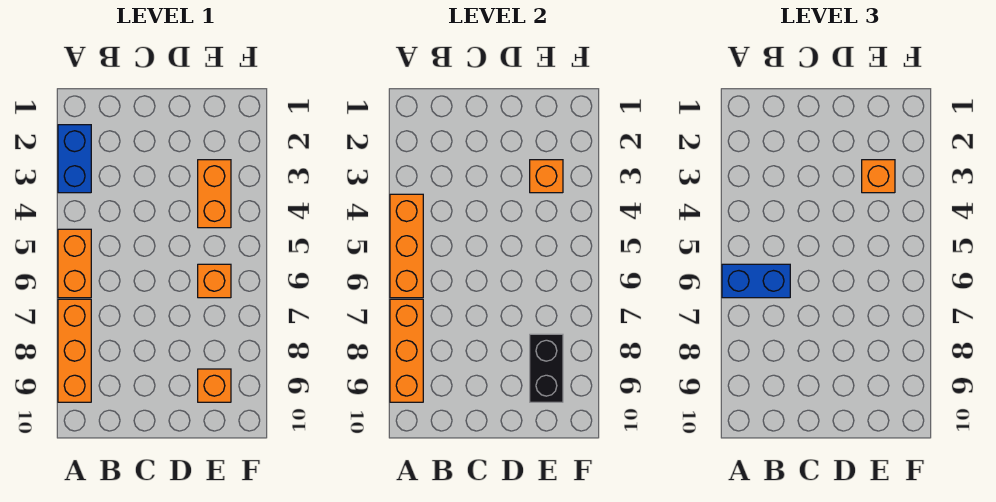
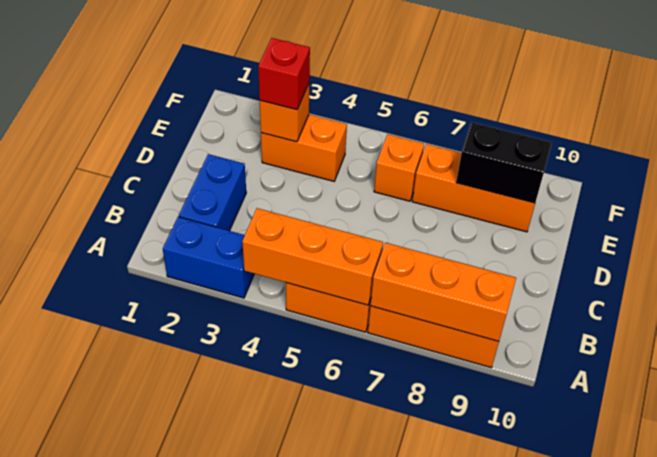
blue brick A6:B6 level 3 -> blue brick B2:C2 level 1
orange brick E3 level 3 -> red brick E3 level 3
orange brick E9 level 1 -> orange brick E7:E9 level 1

